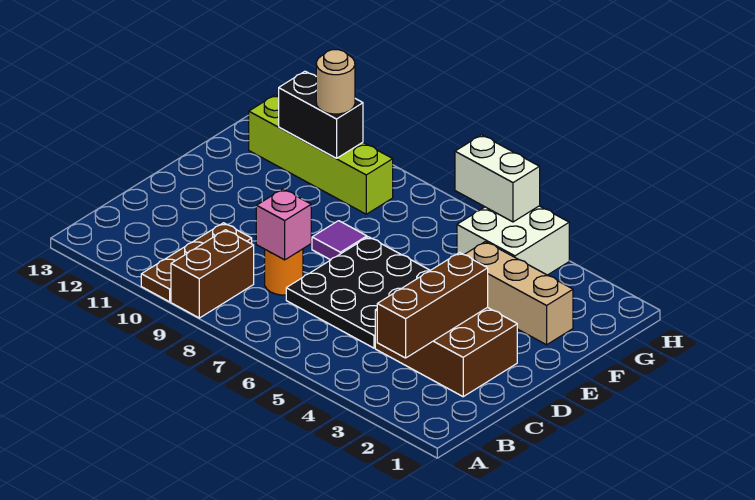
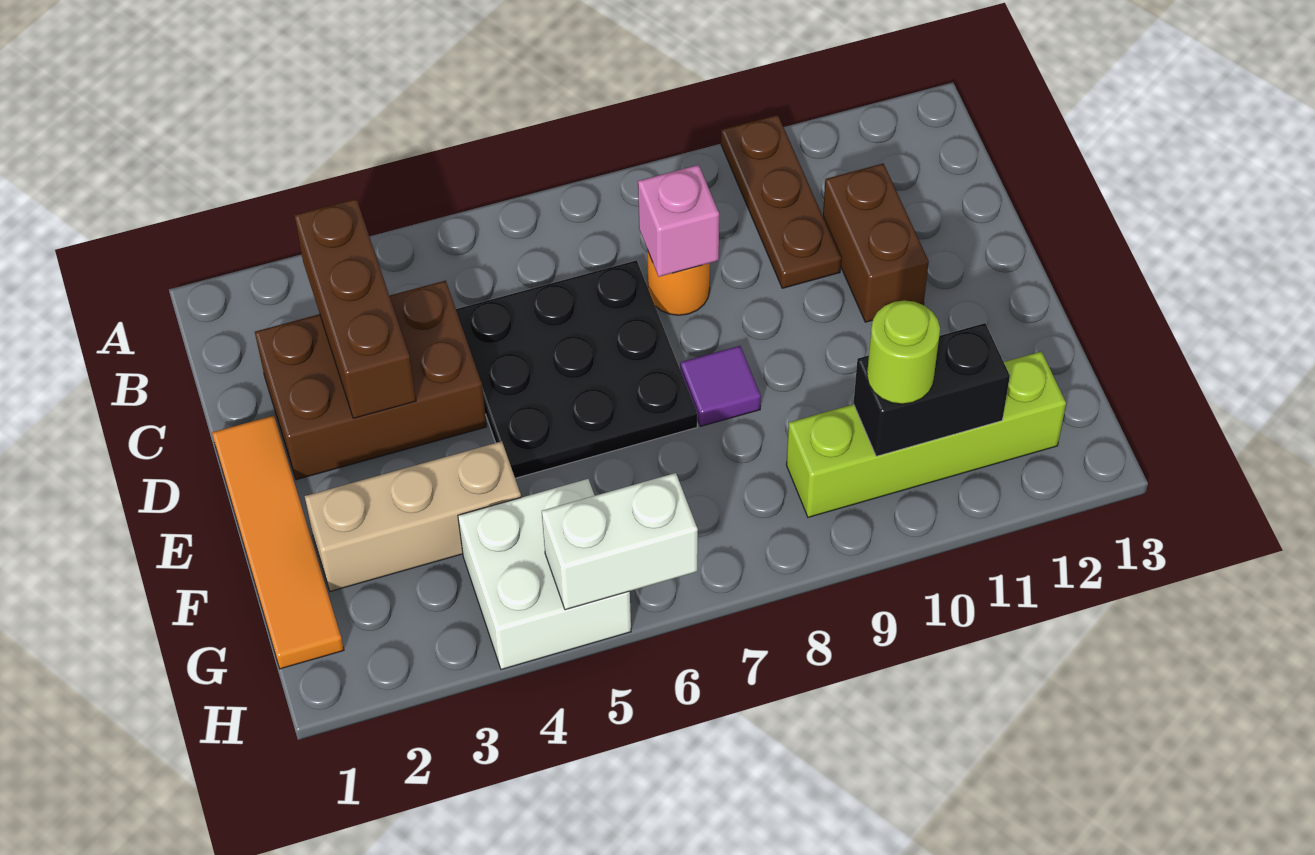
brown brick A9:B9 level 1 -> brown brick C11:D11 level 1
none -> orange tile D1:G1 level 1
tan round brick G10 level 3 -> lime round brick G10 level 3

